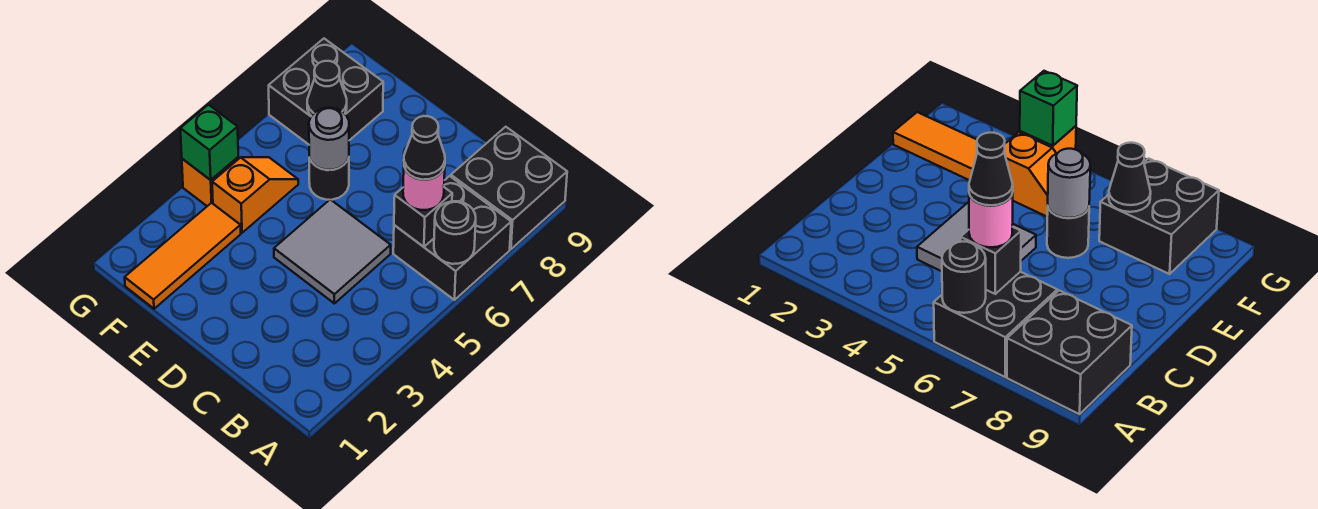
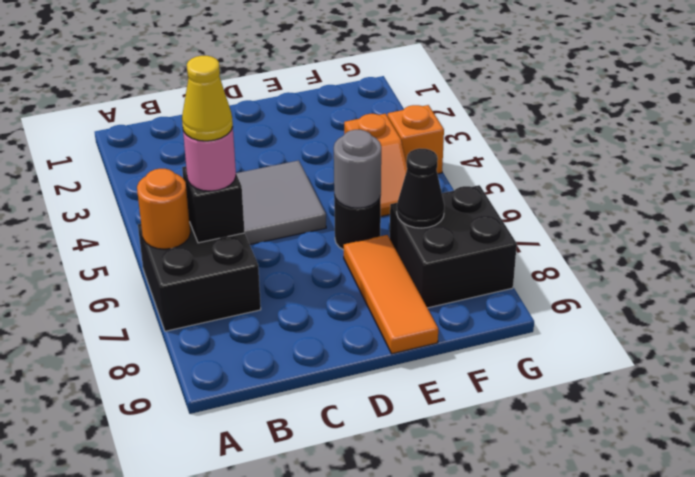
black round brick A6 level 2 -> orange round brick A6 level 2
black brick A8:B9 level 1 -> none
black cone B6 level 4 -> yellow cone B6 level 4
orange tile F1:F3 level 1 -> orange tile E7:E9 level 1
green brick G4 level 2 -> none

